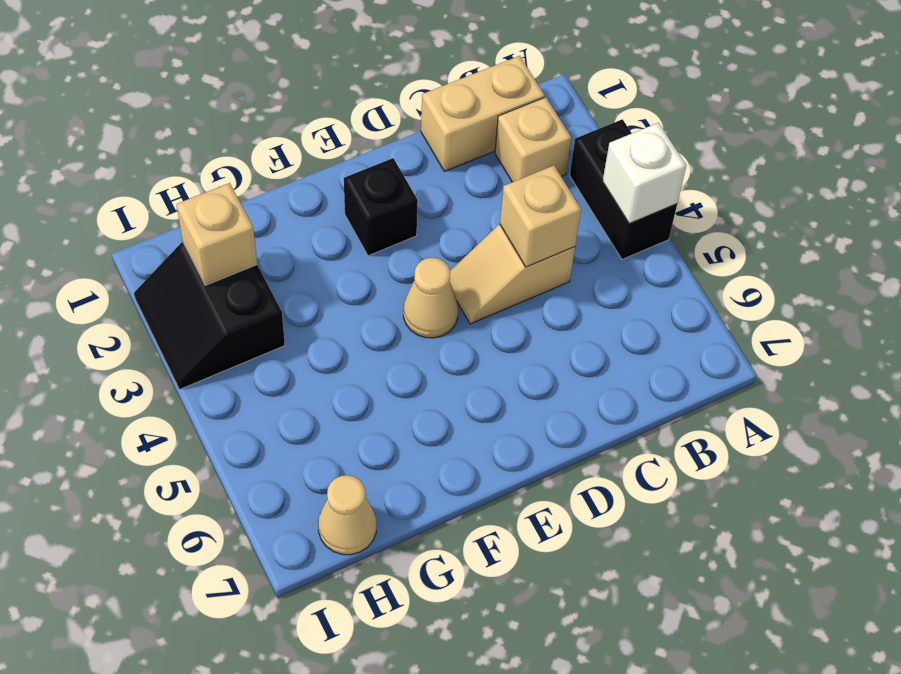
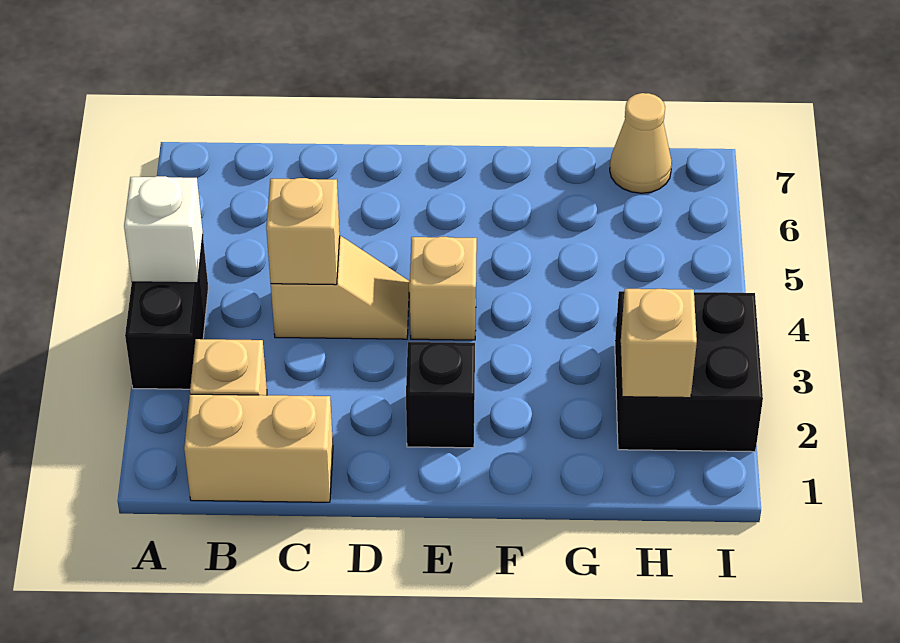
tan cone E4 level 1 -> tan brick E4 level 1
black slope H2:I3 level 1 top H -> black brick H2:I3 level 1

